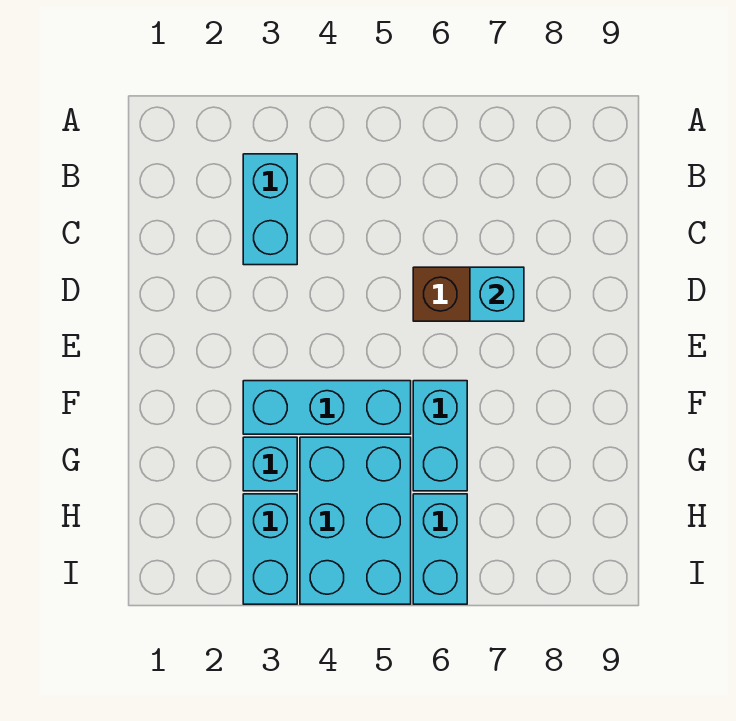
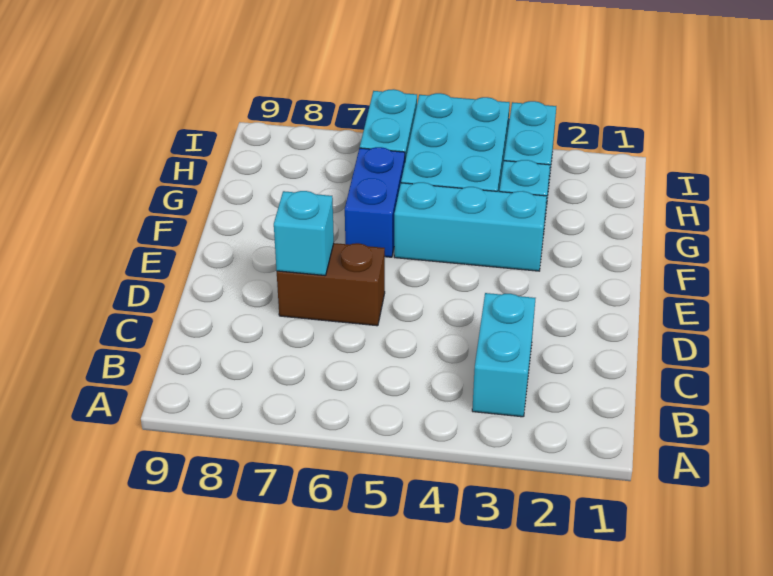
cyan brick F6:G6 level 1 -> blue brick F6:G6 level 1

